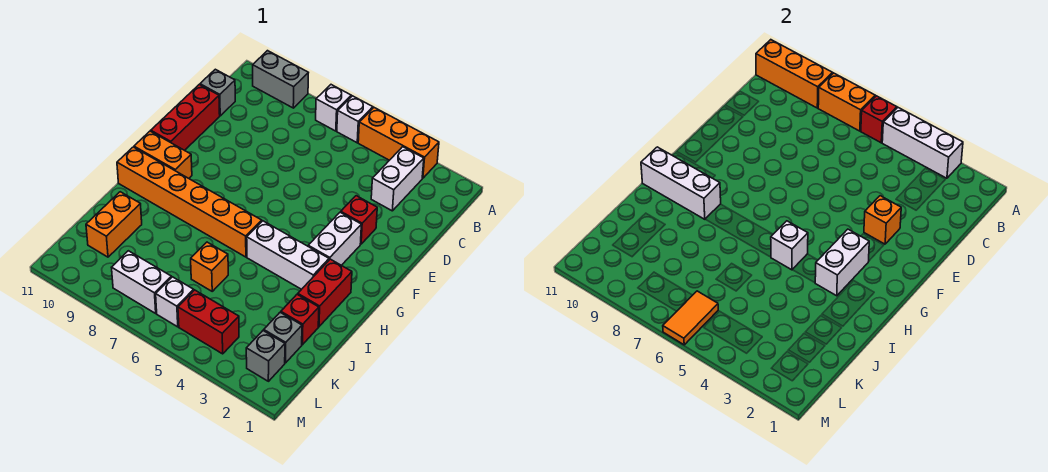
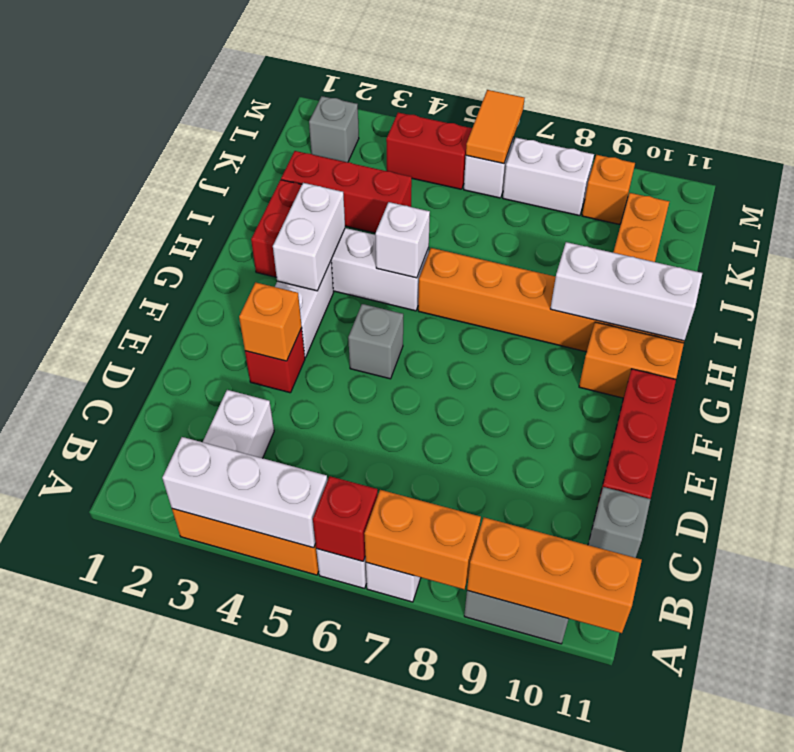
red brick J2 level 1 -> red brick J2:J4 level 1
orange brick J6 level 1 -> orange brick L9 level 1
grey brick K2 level 1 -> grey brick F5 level 1

